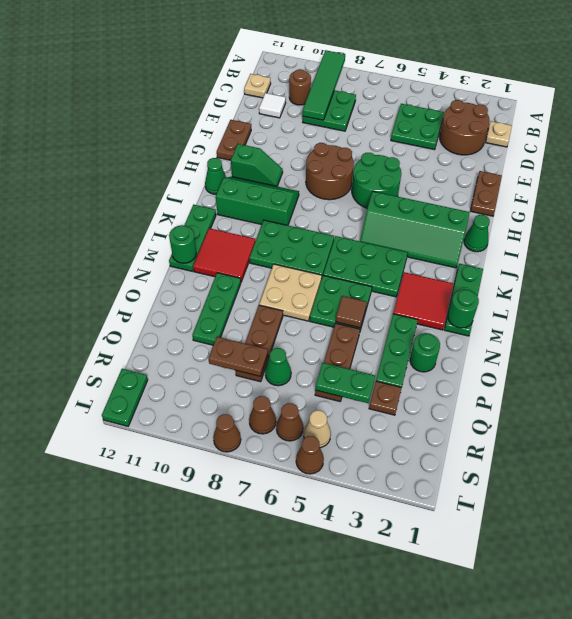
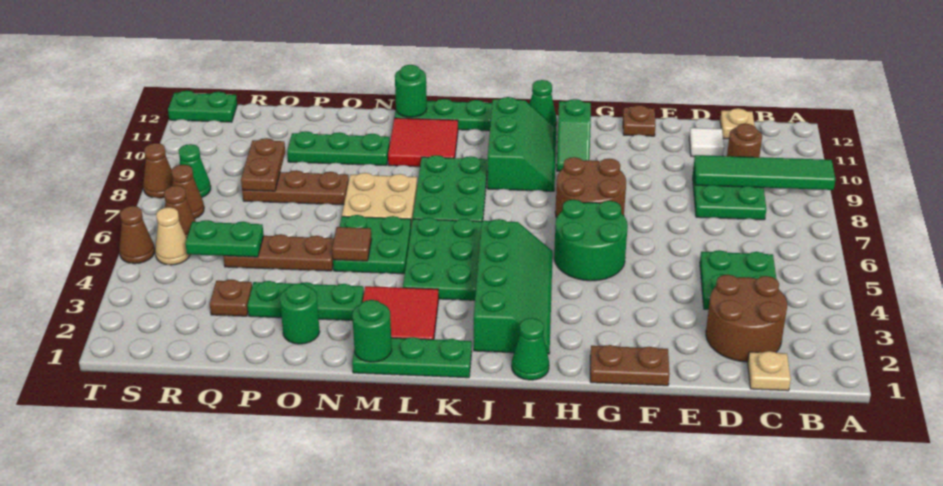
brown plate F12:G12 level 1 -> brown plate F12 level 1
green slope I2:J5 level 1 top I -> green slope I2:J5 level 1 top J
green plate Q4:Q5 level 2 -> green plate Q5:R5 level 2
green cone Q7 level 1 -> green cone S8 level 1

